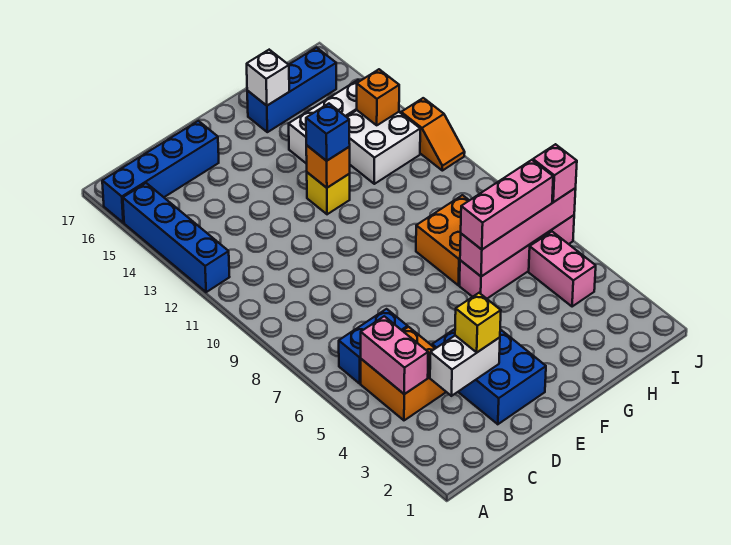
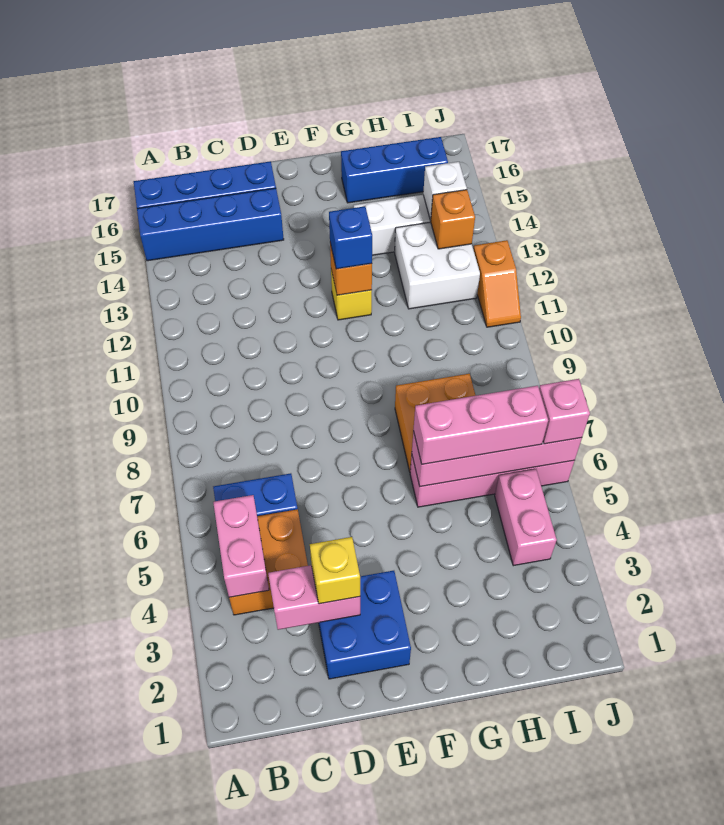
blue brick A12:A15 level 1 -> blue brick A15:D15 level 1
white brick C3:D3 level 2 -> pink brick C3:D3 level 2
blue brick D2:E4 level 1 -> blue brick D2:E3 level 1
white brick G16 level 2 -> white brick I14 level 2

